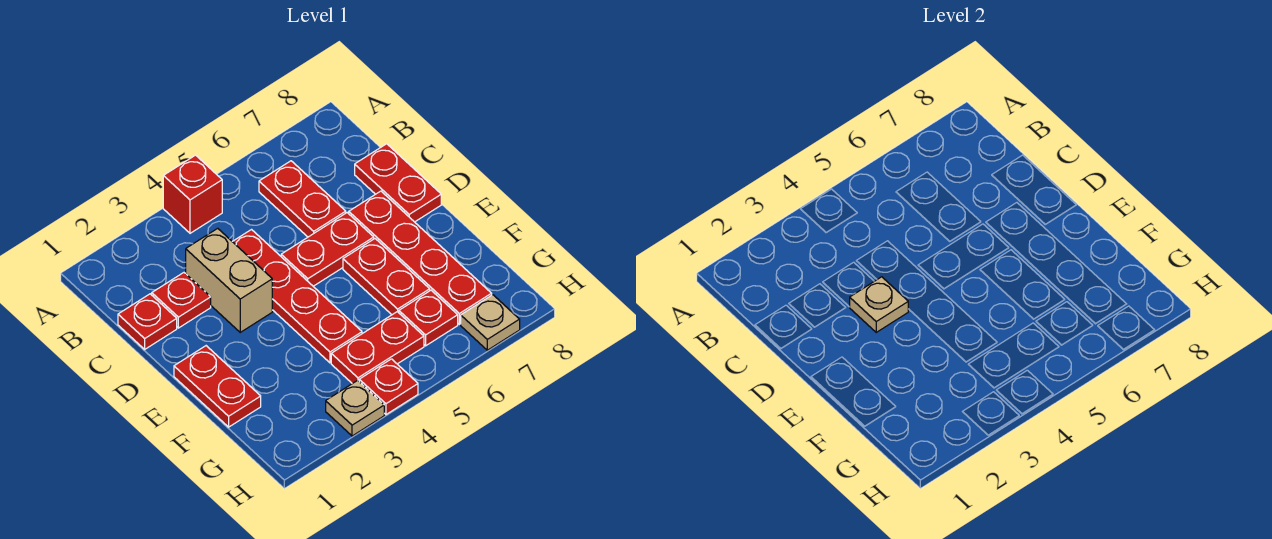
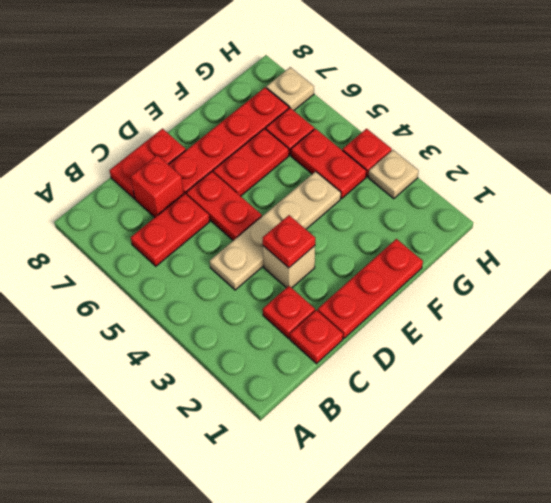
red brick A4 level 1 -> red brick C7 level 1
tan brick C3:D3 level 1 -> tan brick D3 level 1
red plate C4:F4 level 1 -> tan plate C4:F4 level 1
tan plate D3 level 2 -> red plate D3 level 2
red plate E1:F1 level 1 -> red plate D1:F1 level 1

